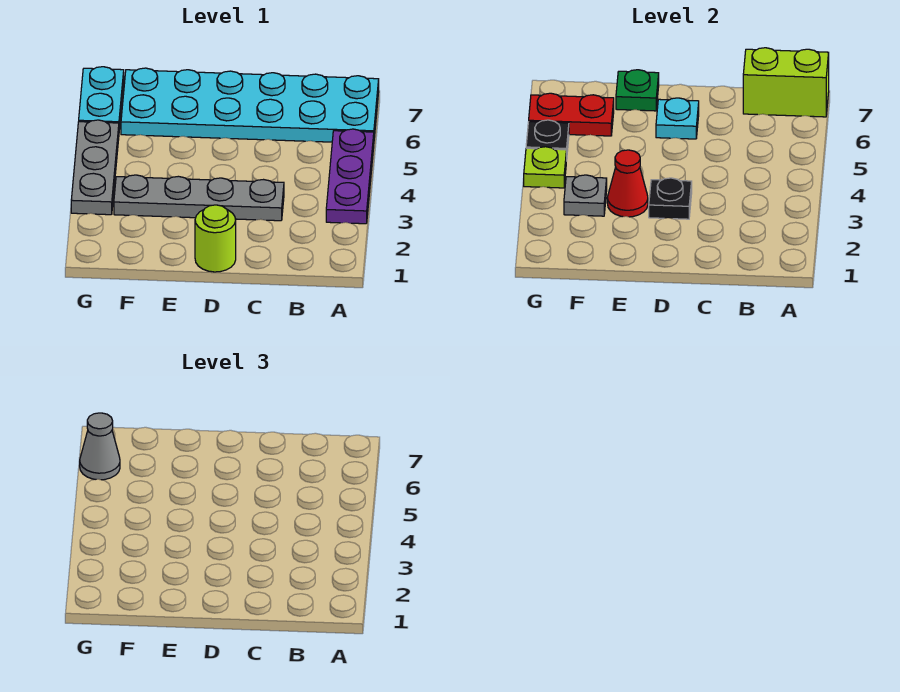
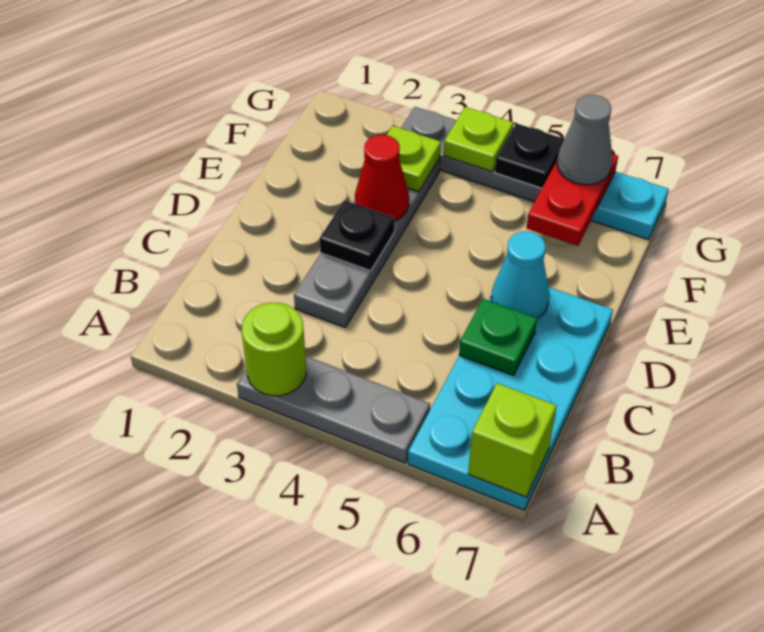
purple plate A3:A5 level 1 -> grey plate A3:A5 level 1
cyan plate A6:F7 level 1 -> cyan plate A6:D7 level 1
lime brick A7:B7 level 2 -> lime brick A7 level 2
lime round brick D1 level 1 -> lime round brick A3 level 2
cyan plate D6 level 2 -> cyan cone D6 level 2
green plate E7 level 2 -> green plate C6 level 2
grey plate F3 level 2 -> lime plate F3 level 2

